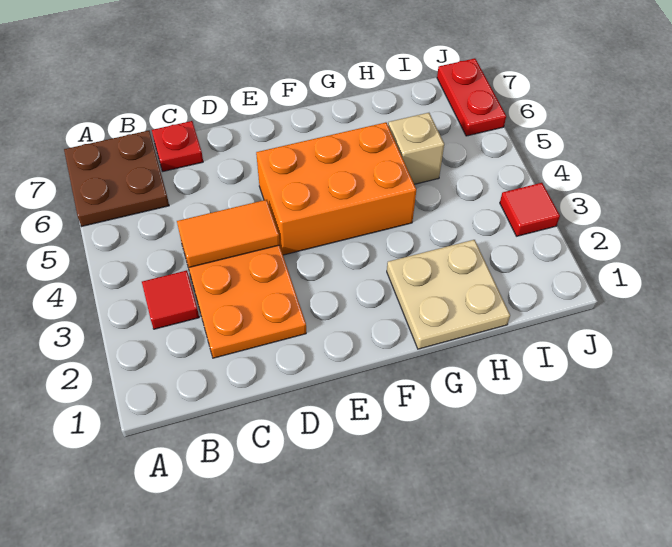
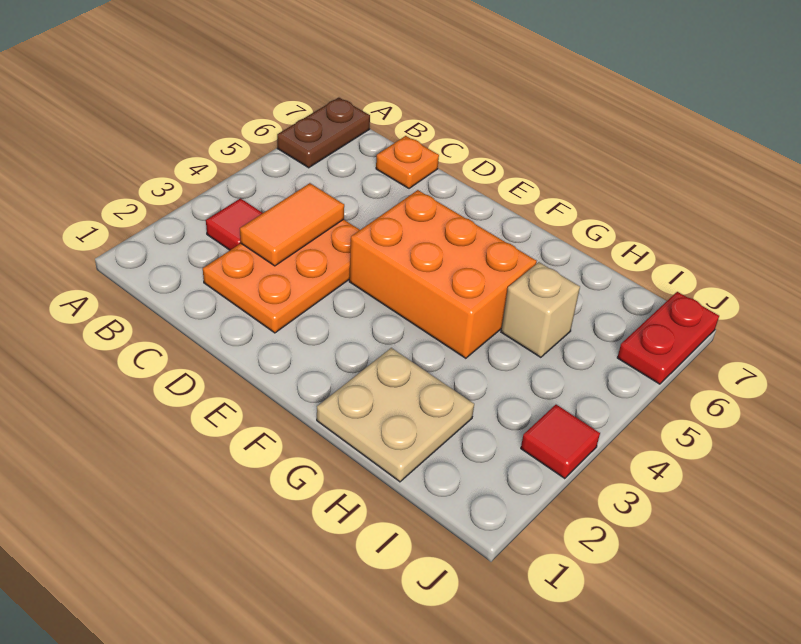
brown plate A6:B7 level 1 -> brown plate A6:A7 level 1
orange tile C4:D4 level 2 -> orange tile C3:C4 level 2
red plate C7 level 1 -> orange plate C7 level 1

